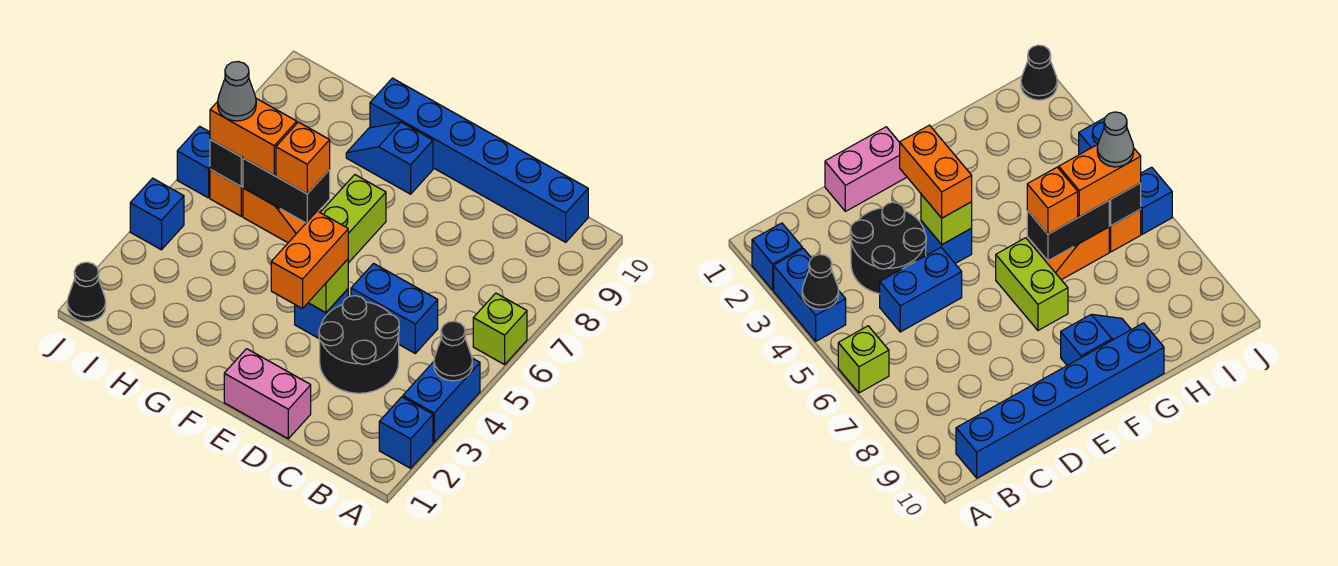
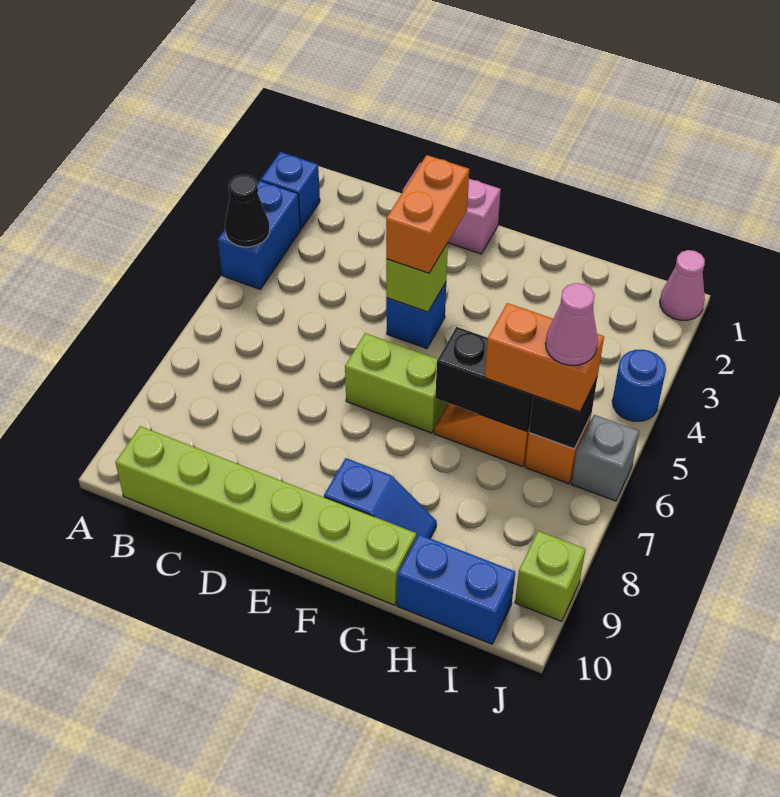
lime brick A6 level 1 -> lime brick J9 level 1
blue brick B10:G10 level 1 -> lime brick B10:G10 level 1
black round brick C3:D4 level 1 -> none
blue brick C5:D5 level 1 -> blue brick H10:I10 level 1
lime brick F6:F7 level 1 -> lime brick E6:F6 level 1
orange brick G6 level 3 -> none
grey cone I6 level 4 -> pink cone I6 level 4
black cone J1 level 1 -> pink cone J1 level 1
blue brick J4 level 1 -> blue round brick J4 level 1
blue brick J6 level 1 -> grey brick J6 level 1

